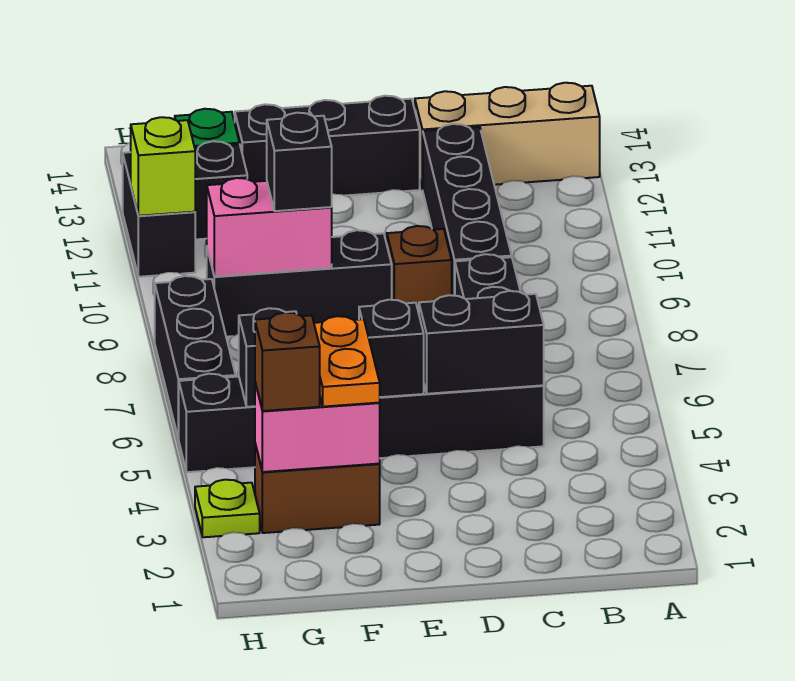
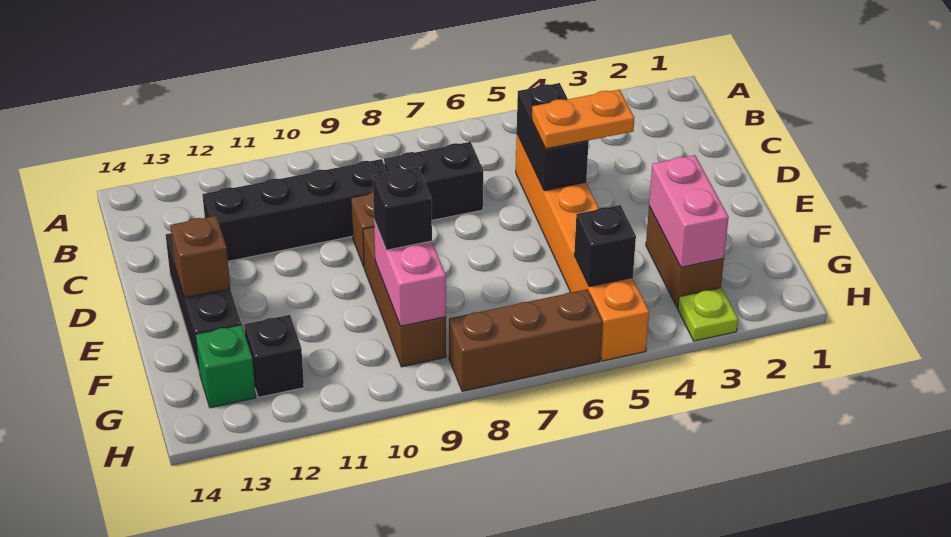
tan brick A13:C13 level 1 -> none
black brick C5:H5 level 1 -> orange brick C5:H5 level 1
black brick E5 level 2 -> none
black brick E9:G9 level 1 -> brown brick E9:G9 level 1
orange plate F3:F4 level 3 -> orange plate D4:D5 level 3
brown brick G3 level 3 -> brown brick E13 level 2
black brick H6:H8 level 1 -> brown brick H6:H8 level 1
black brick H11:H12 level 1 -> none
lime brick H11 level 2 -> none

